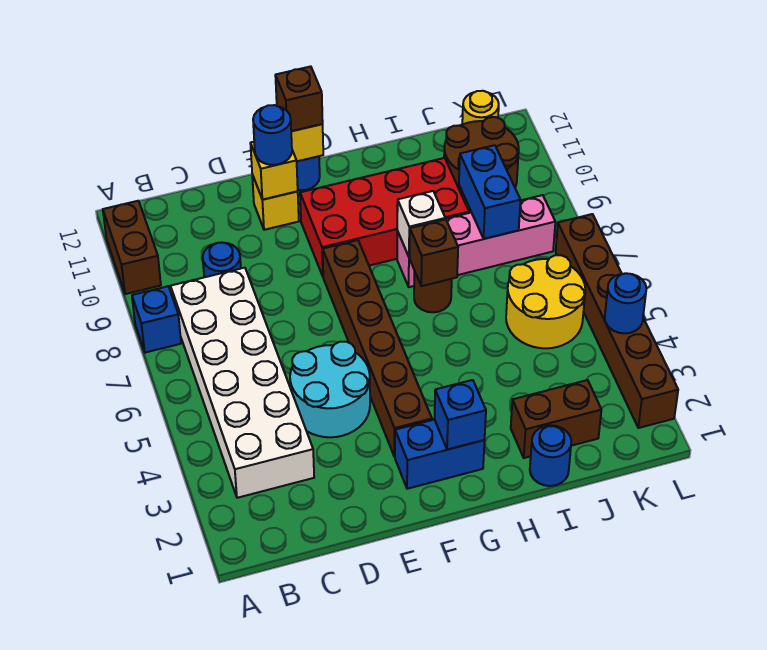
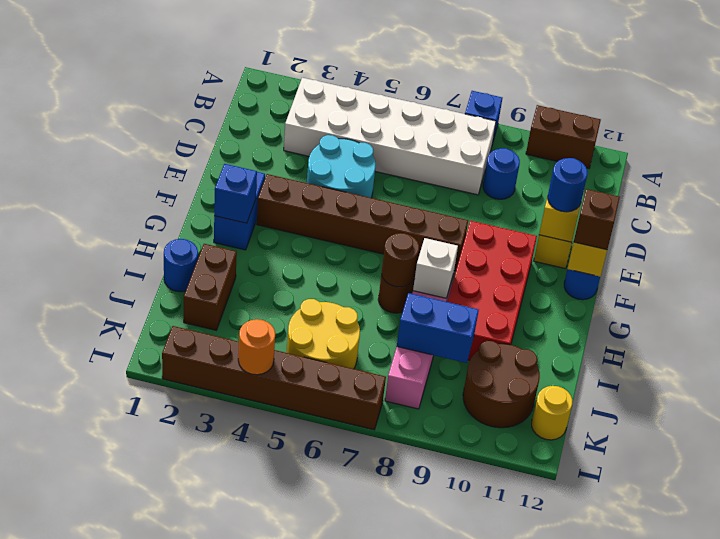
brown brick H7 level 2 -> brown round brick H7 level 2
blue round brick L4 level 2 -> orange round brick L4 level 2

